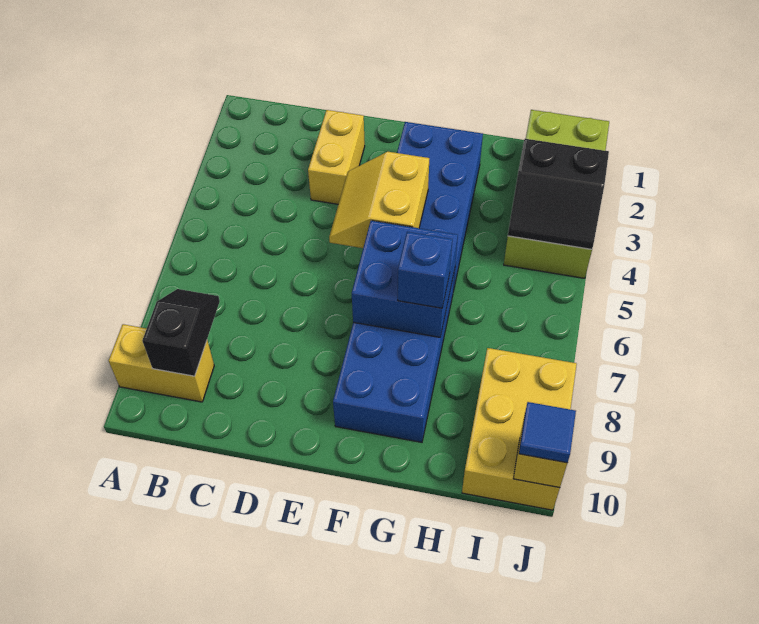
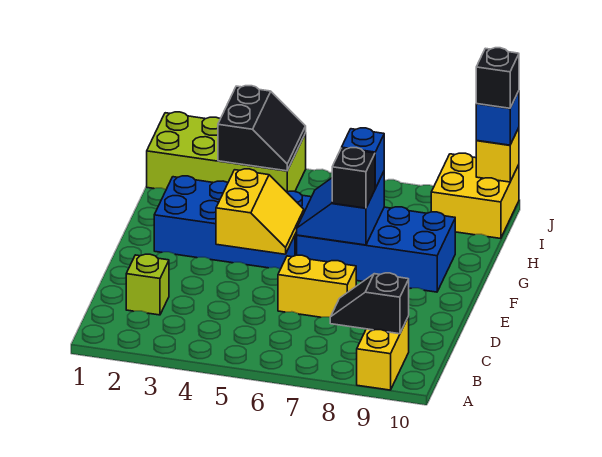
none -> lime brick C2 level 1
yellow brick D2:D3 level 1 -> yellow brick D6:D7 level 1
yellow slope E4:F5 level 2 top F -> yellow slope E4:F5 level 2 top 4
blue brick F6:G7 level 2 -> blue slope F6:G7 level 2 top 7
none -> black brick F7 level 3
yellow brick I8:J10 level 1 -> yellow brick I9:J10 level 1
blue tile J10 level 3 -> blue brick J10 level 3
none -> black brick J10 level 4

